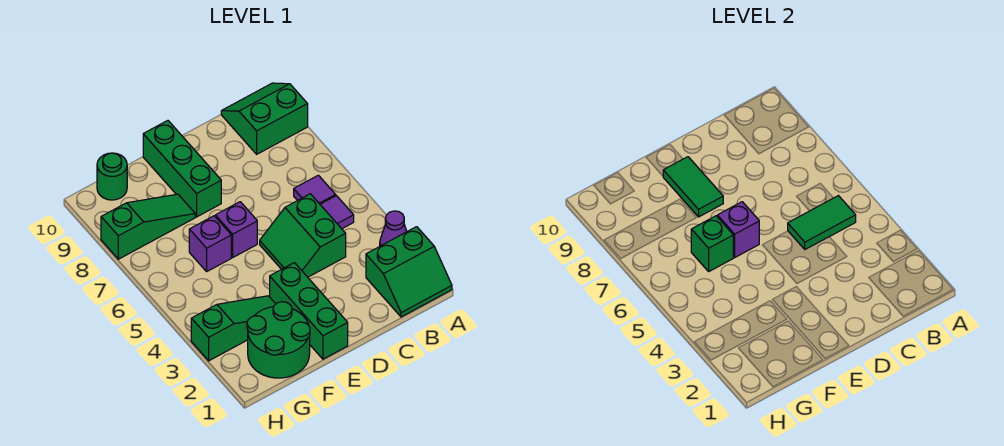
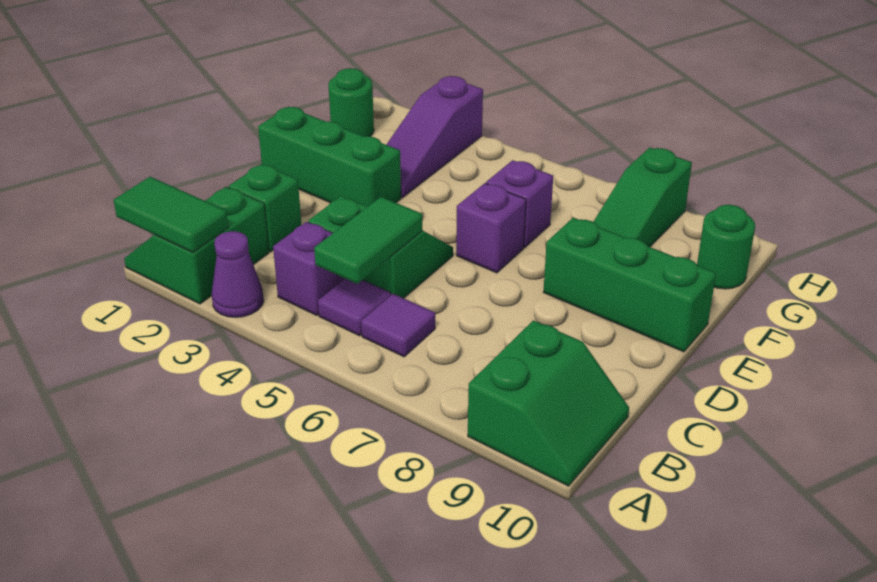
purple brick E6 level 2 -> purple brick B4 level 1
green tile E8:E9 level 2 -> green tile A1:A2 level 2
green round brick F1:G2 level 1 -> green round brick G1 level 1
green slope F3:H3 level 1 top H -> purple slope F3:H3 level 1 top H
green brick F6 level 2 -> green brick C2 level 1

